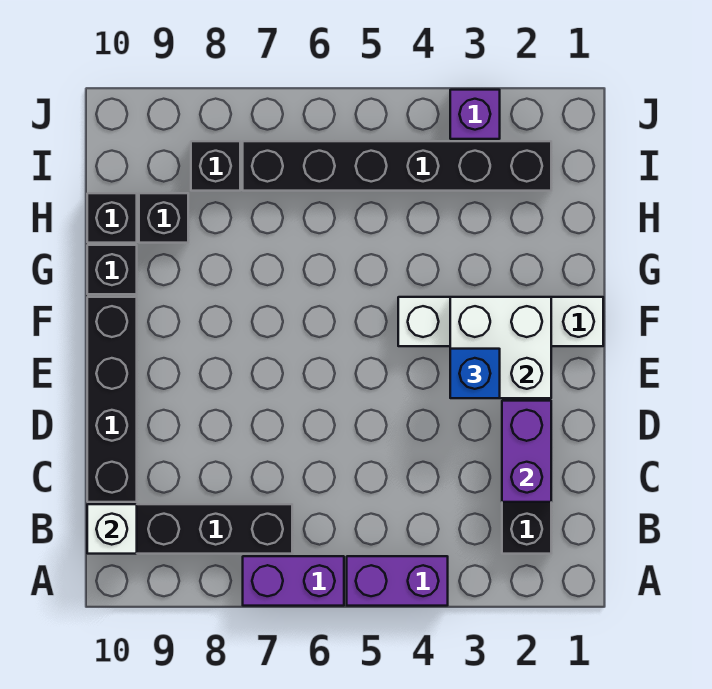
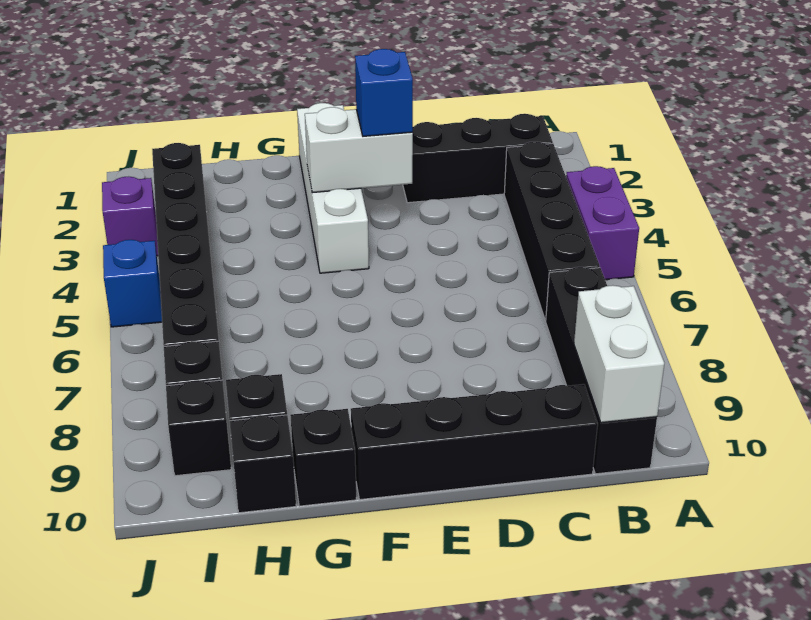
purple brick A6:A7 level 1 -> none
none -> black brick B3:B6 level 1
white brick B10 level 2 -> white brick B9:B10 level 2
purple brick C2:D2 level 2 -> none
white brick E2:F3 level 2 -> white brick E3:F3 level 2
none -> black brick I9 level 1
none -> blue brick J5 level 1

